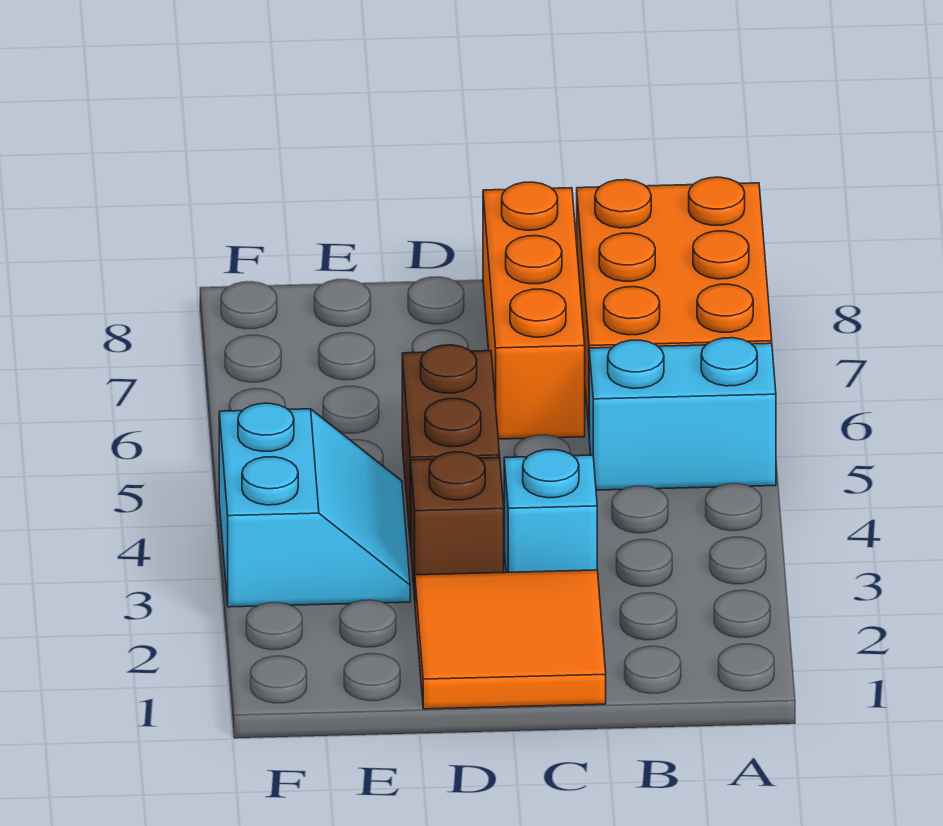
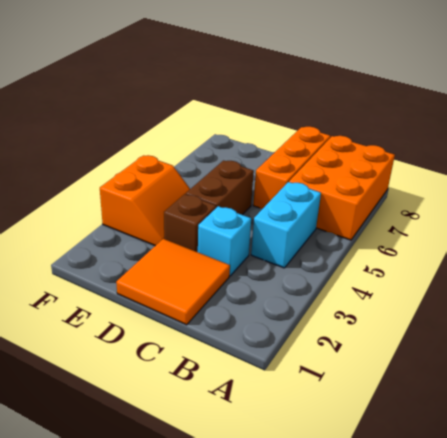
cyan brick A5:B5 level 1 -> cyan brick B4:B5 level 1
cyan slope E3:F4 level 1 top F -> orange slope E3:F4 level 1 top F

